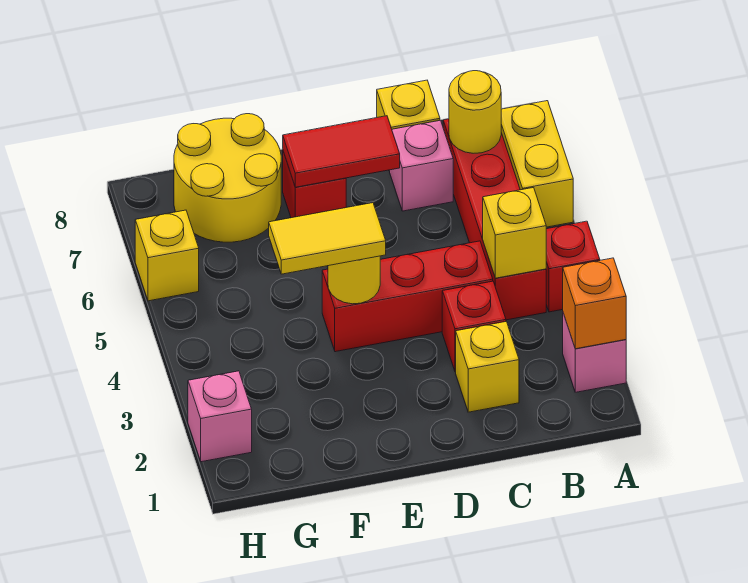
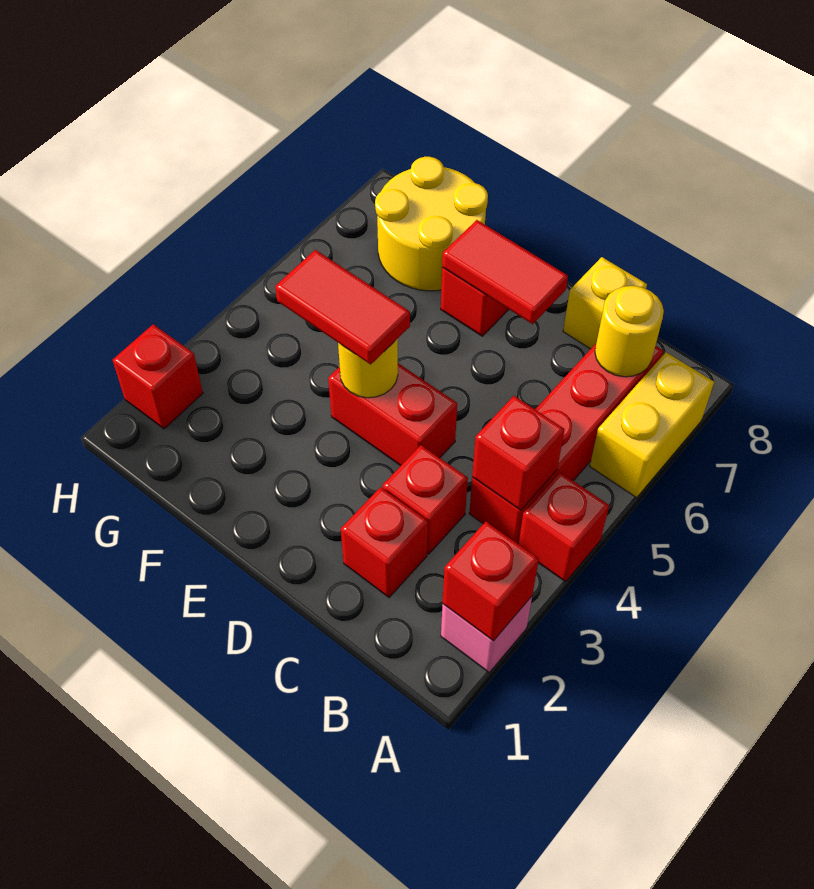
orange brick A2 level 2 -> red brick A2 level 2
yellow brick B4 level 2 -> red brick B4 level 2
yellow brick C2 level 1 -> red brick C2 level 1
red brick C4:E4 level 1 -> red brick D4:E4 level 1
pink brick C7 level 1 -> none
yellow tile E4:F4 level 3 -> red tile E4:F4 level 3
pink brick H2 level 1 -> red brick H2 level 1
yellow brick H6 level 1 -> none

